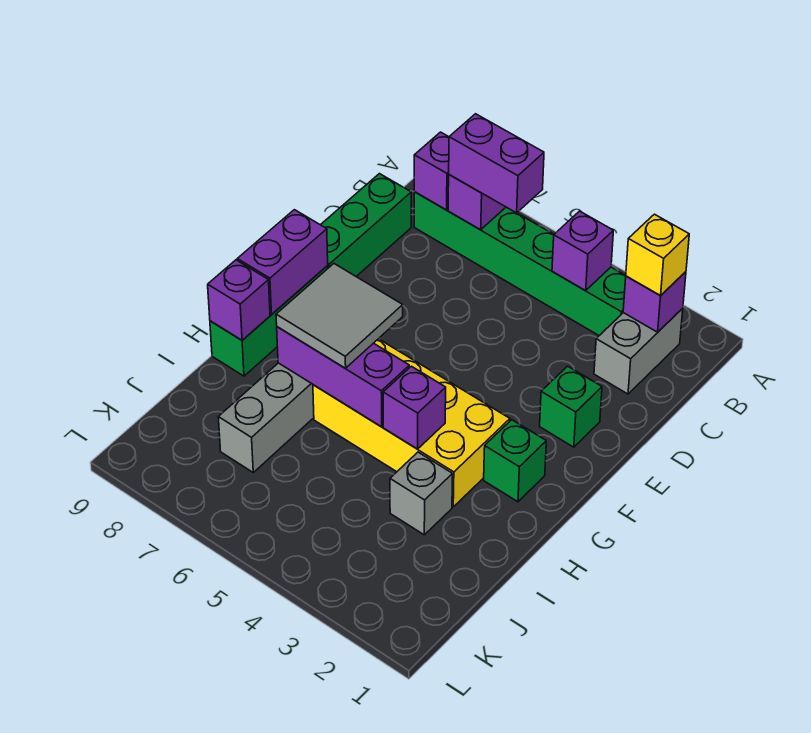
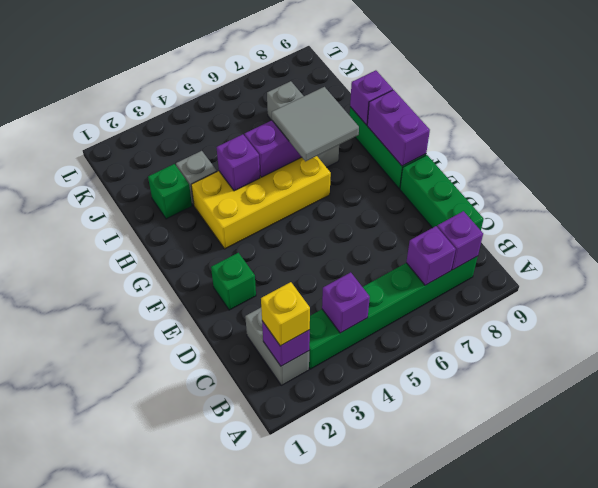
purple brick B6:B7 level 3 -> none
green brick G2 level 1 -> green brick I2 level 1

